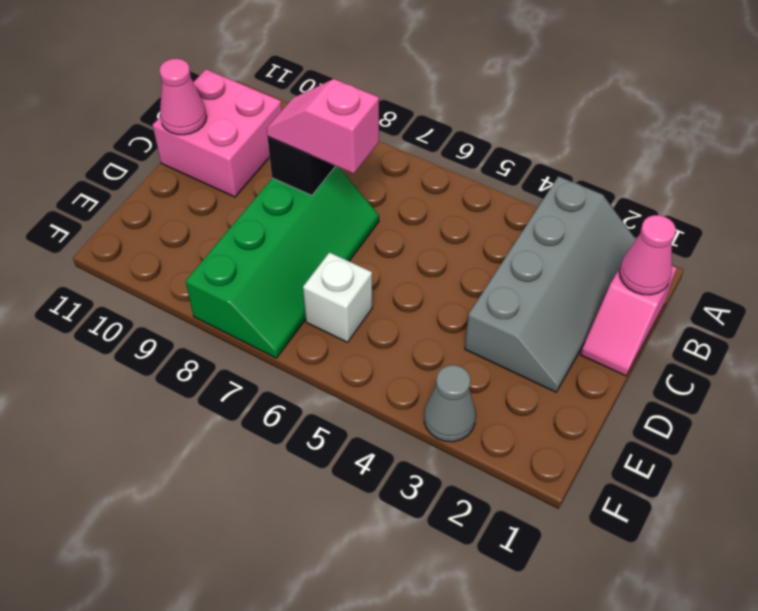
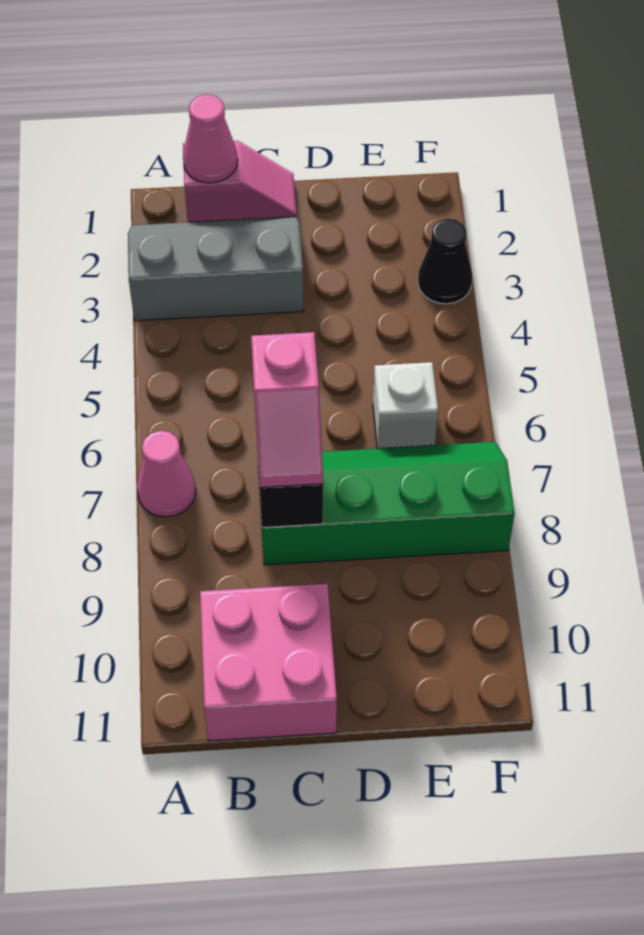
grey slope A2:D3 level 1 top 3 -> grey slope A2:C3 level 1 top 3
pink cone C11 level 2 -> pink cone A7 level 1
grey cone F3 level 1 -> black cone F3 level 1

